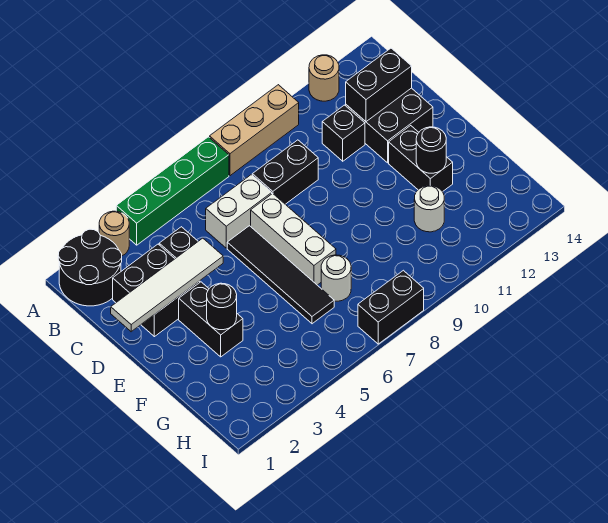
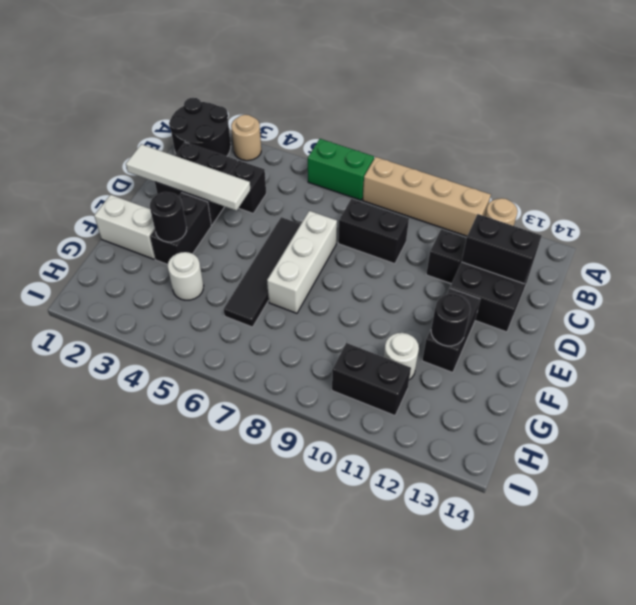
green brick A4:A7 level 1 -> green brick A6:A7 level 1
tan brick A8:A10 level 1 -> tan brick A8:A11 level 1
white brick C6:C7 level 1 -> white brick F1:F2 level 1
white round brick G7 level 1 -> white round brick G4 level 1
black brick I7:I8 level 1 -> black brick H10:H11 level 1

